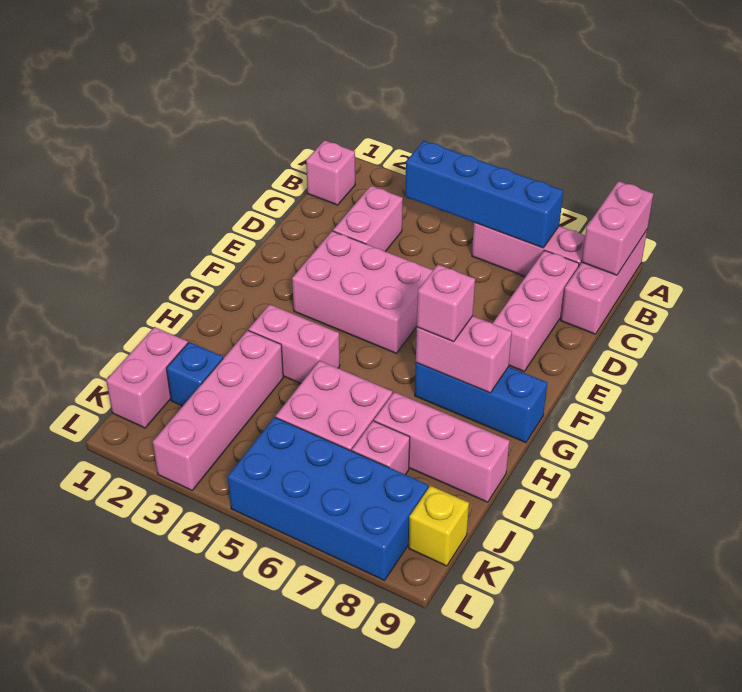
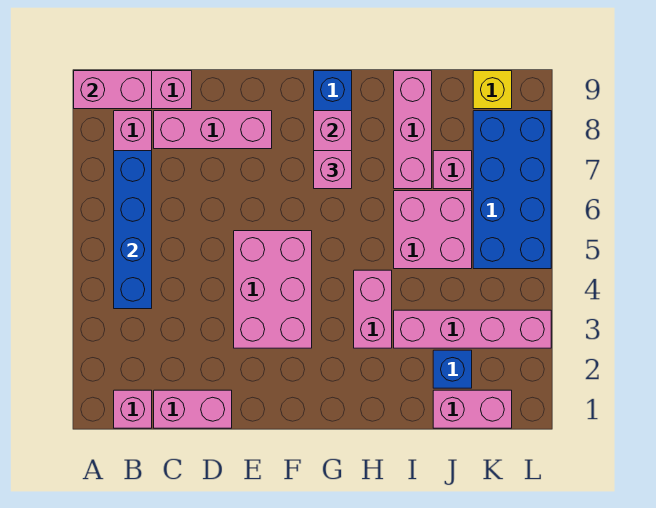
pink brick C3:D3 level 1 -> pink brick C1:D1 level 1

